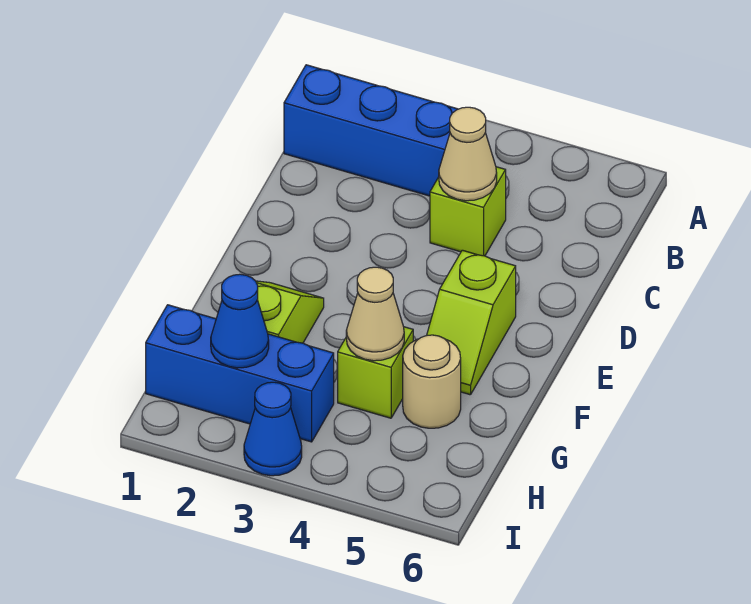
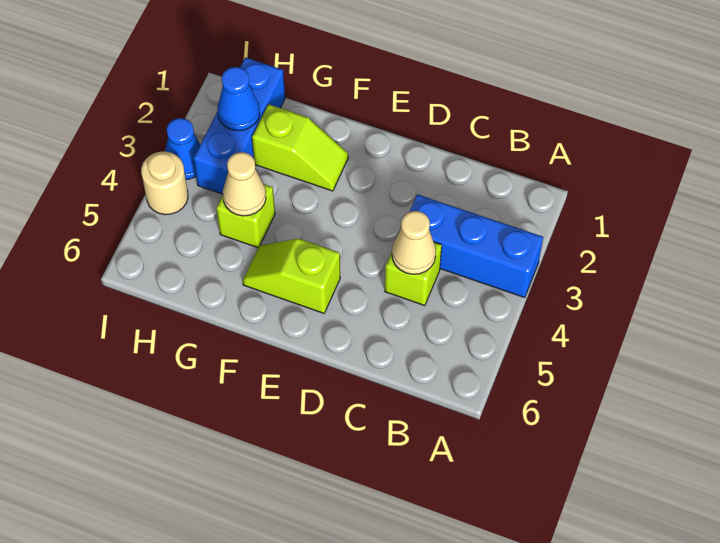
blue brick B1:B3 level 1 -> blue brick A3:C3 level 1
tan round brick G5 level 1 -> tan round brick I4 level 1

